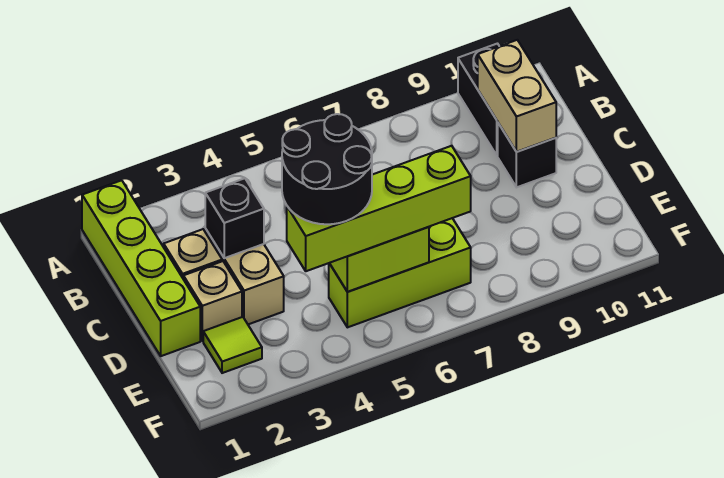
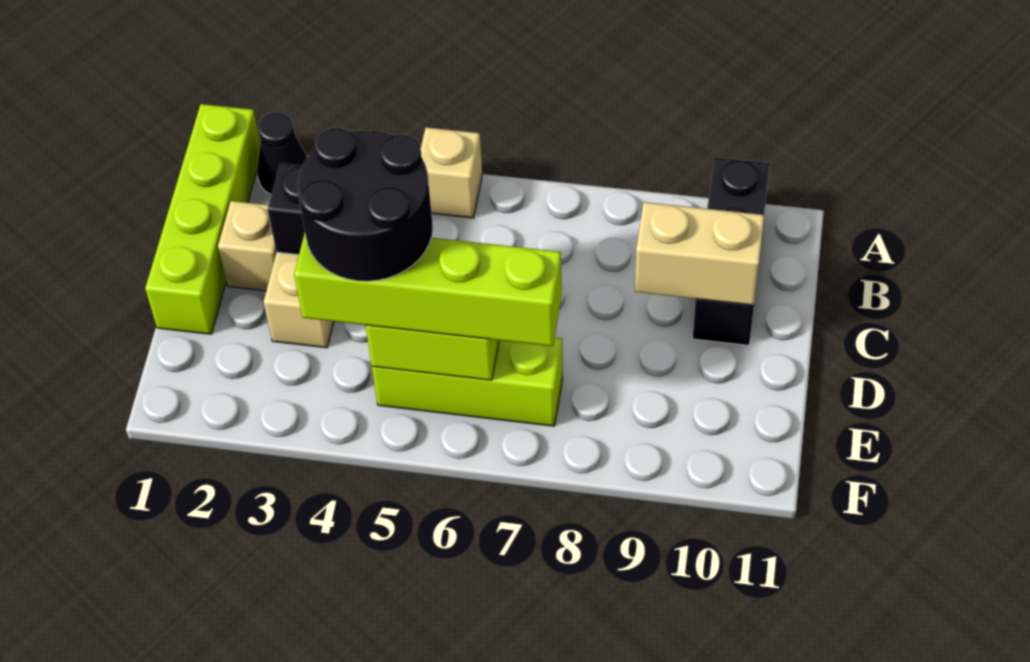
none -> black cone A2 level 1
tan brick B10:C10 level 2 -> tan brick C9:C10 level 2
tan brick D2 level 1 -> tan brick A5 level 1
lime tile E2 level 1 -> none

